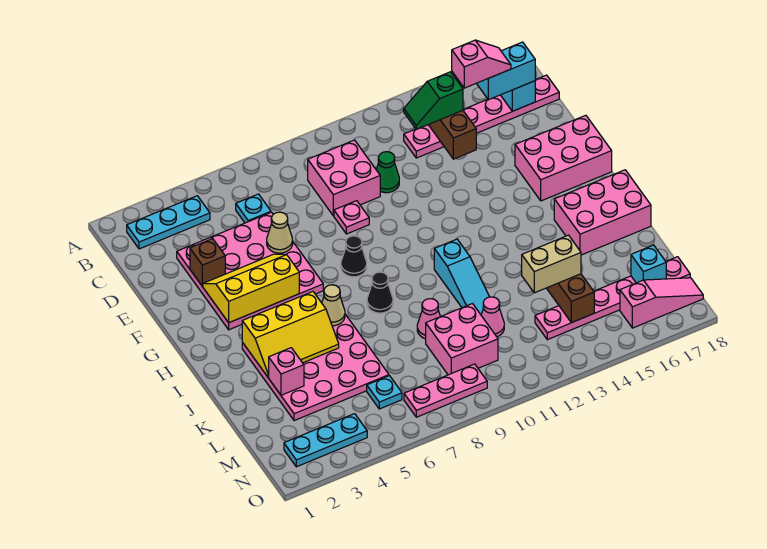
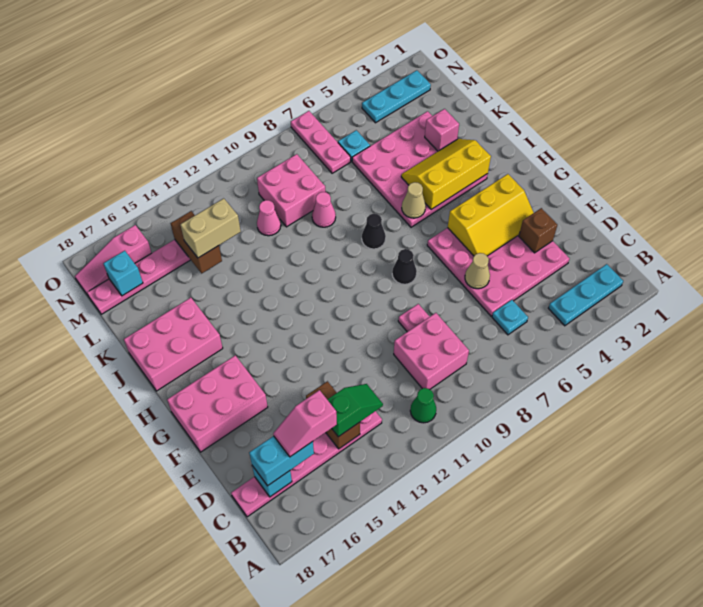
green cone D11 level 1 -> green cone B11 level 1
cyan slope I11:K11 level 1 top I -> none
pink plate N7:N9 level 1 -> pink plate M7:O7 level 1

